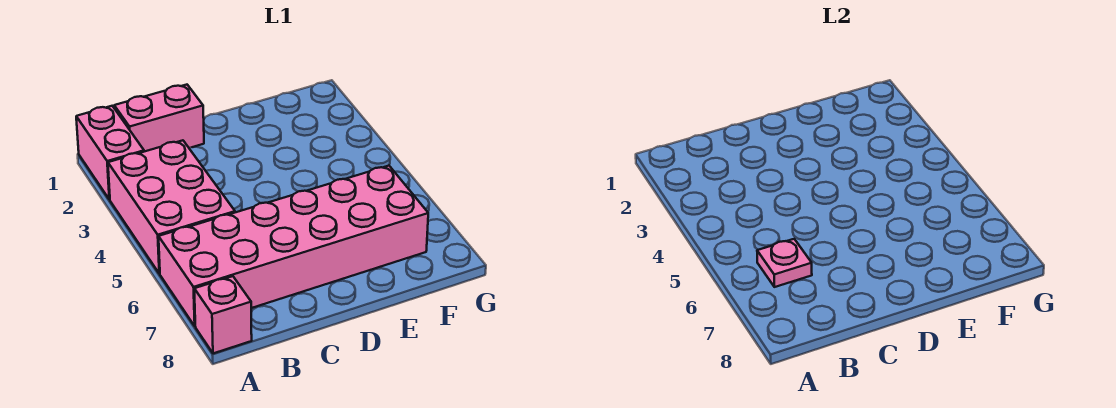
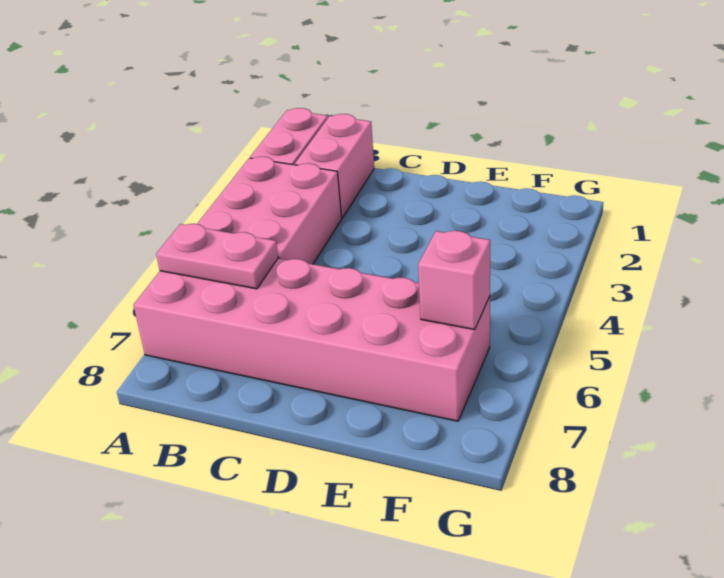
pink brick A8 level 1 -> pink brick F6 level 2
pink brick B1:C1 level 1 -> pink brick B1:B2 level 1
pink plate B6 level 2 -> pink plate A6:B6 level 2

